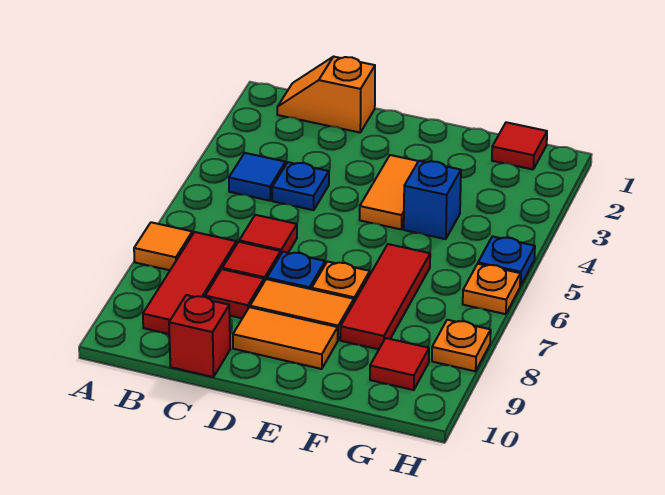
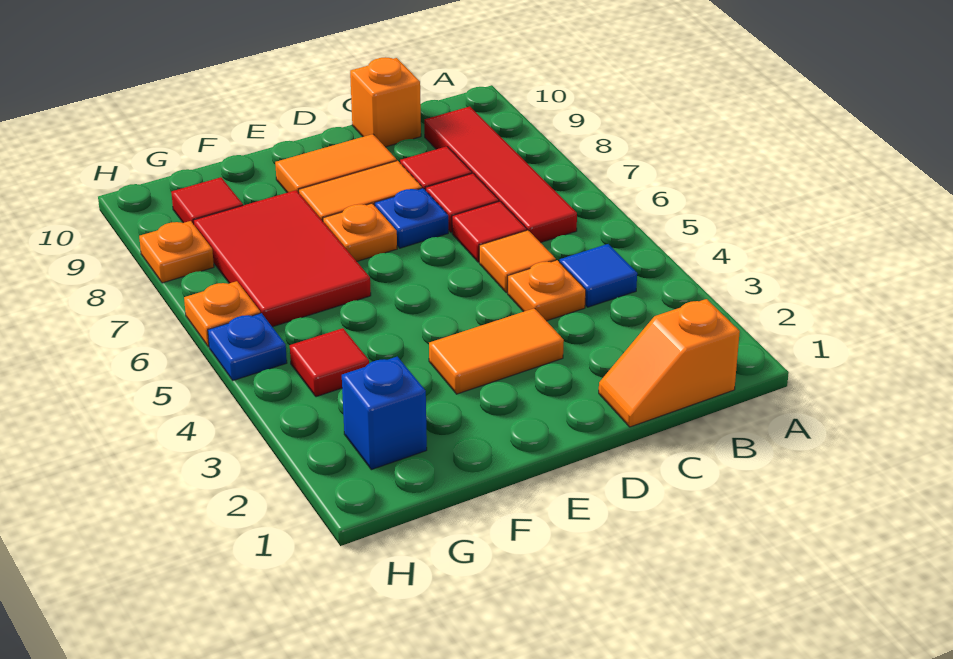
orange tile A7 level 1 -> orange tile C5 level 1
orange slope B1:C1 level 1 top C -> orange slope B1:C1 level 1 top B
red tile B7:B9 level 1 -> red tile B6:B9 level 1
blue plate C4 level 1 -> orange plate C4 level 1
red brick C10 level 1 -> orange brick C10 level 1
orange tile E3:E4 level 1 -> orange tile D3:E3 level 1
blue brick F4 level 1 -> blue brick G2 level 1
red tile F6:F8 level 1 -> red tile F6:G8 level 1
red tile G1 level 1 -> red tile G4 level 1

